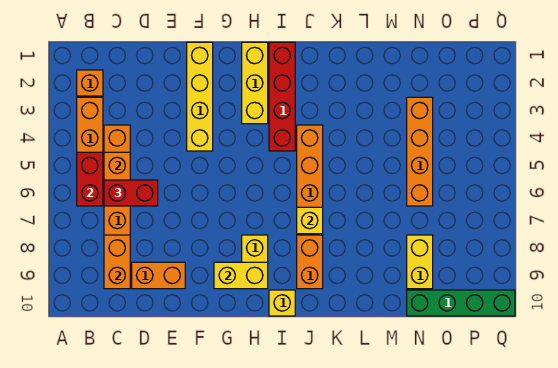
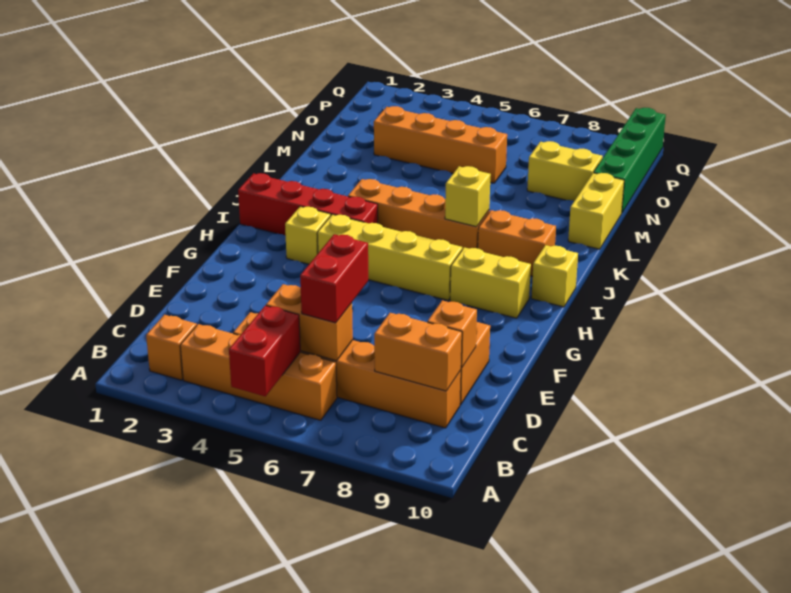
red brick B5:B6 level 2 -> red brick A5:B5 level 2
none -> orange brick D9 level 2
yellow brick F1:F4 level 1 -> yellow brick H4:H7 level 1
yellow brick G9:H9 level 2 -> yellow brick L10:M10 level 1
yellow brick H1:H3 level 1 -> yellow brick H3 level 1

